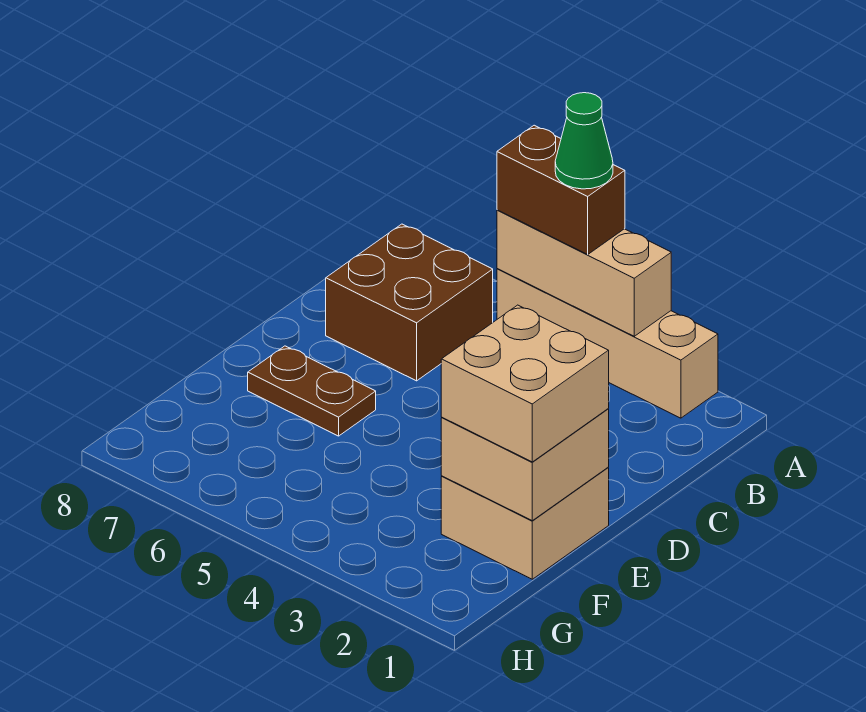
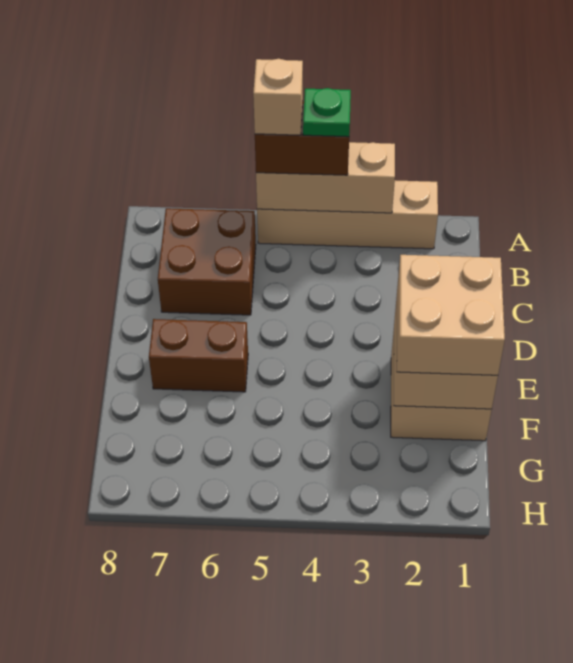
green cone A4 level 4 -> green plate A4 level 4
none -> tan brick A5 level 4
brown plate E6:E7 level 1 -> brown brick E6:E7 level 1

